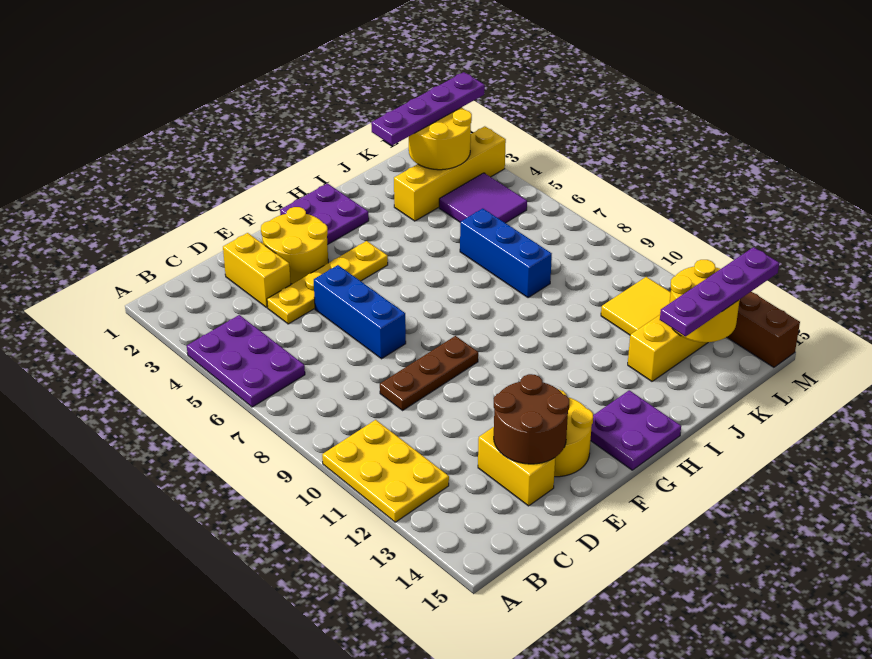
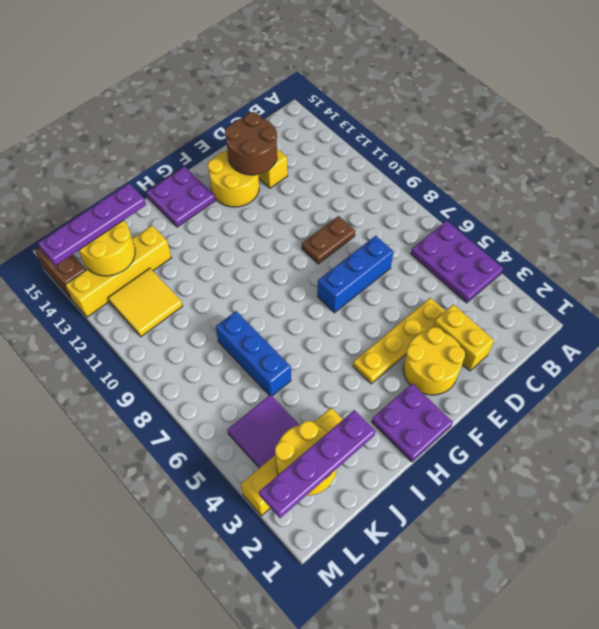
yellow plate A10:B12 level 1 -> none
brown plate D9:F9 level 1 -> brown plate D9:E9 level 1
blue brick E5:E7 level 1 -> blue brick D7:F7 level 1

